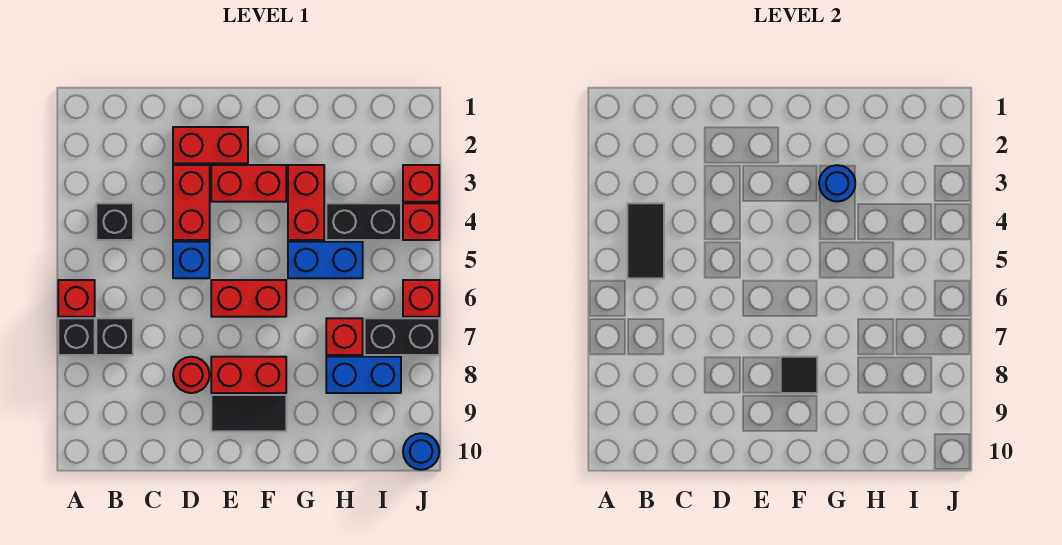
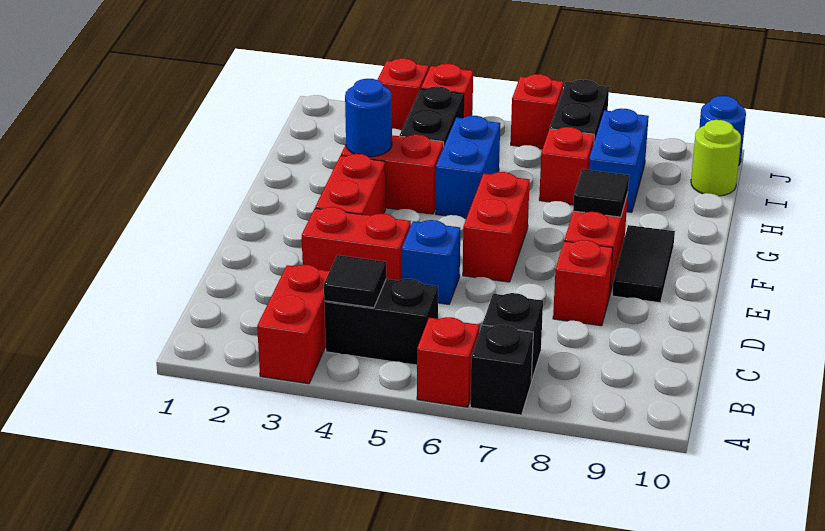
black brick B4 level 1 -> black brick B4:B5 level 1
black tile B4:B5 level 2 -> black tile B4 level 2
red brick D2:E2 level 1 -> red brick A3:B3 level 1
red round brick D8 level 1 -> red brick D8 level 1
none -> lime round brick I10 level 1

